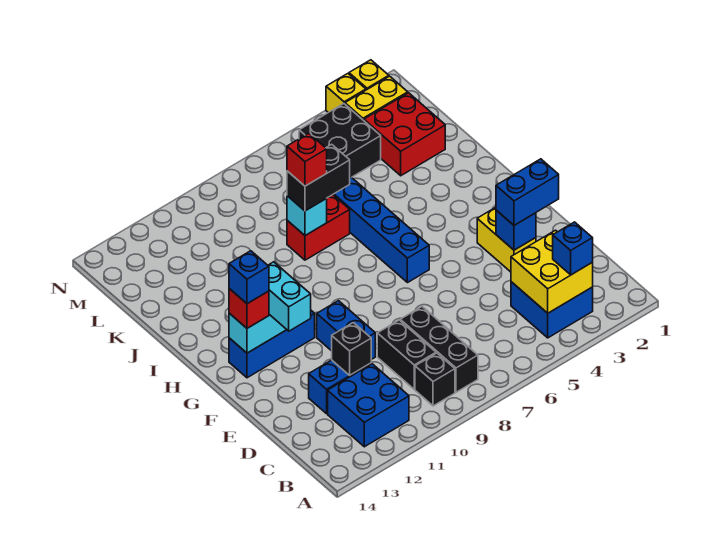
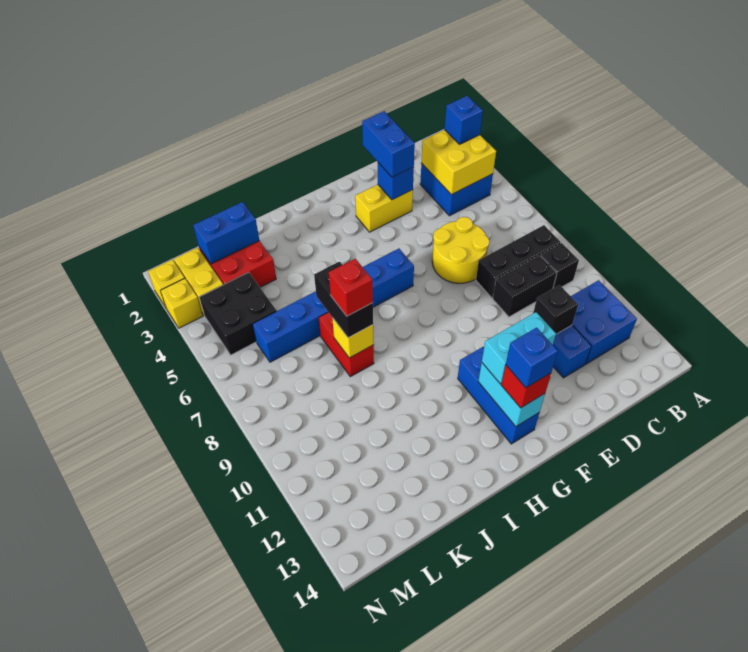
none -> yellow round brick D6:E7 level 1
blue brick E10:F10 level 1 -> blue brick K2:L2 level 2
cyan brick J8 level 2 -> yellow brick J8 level 2

